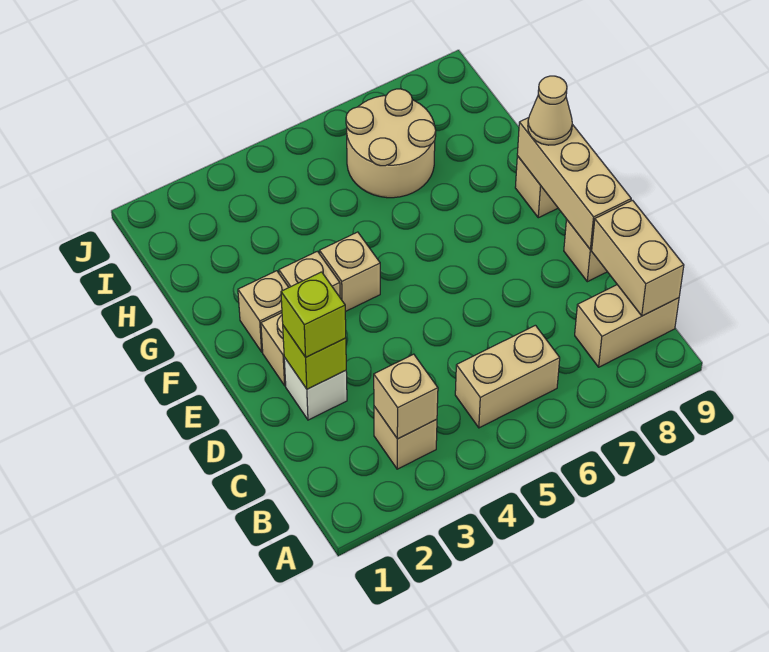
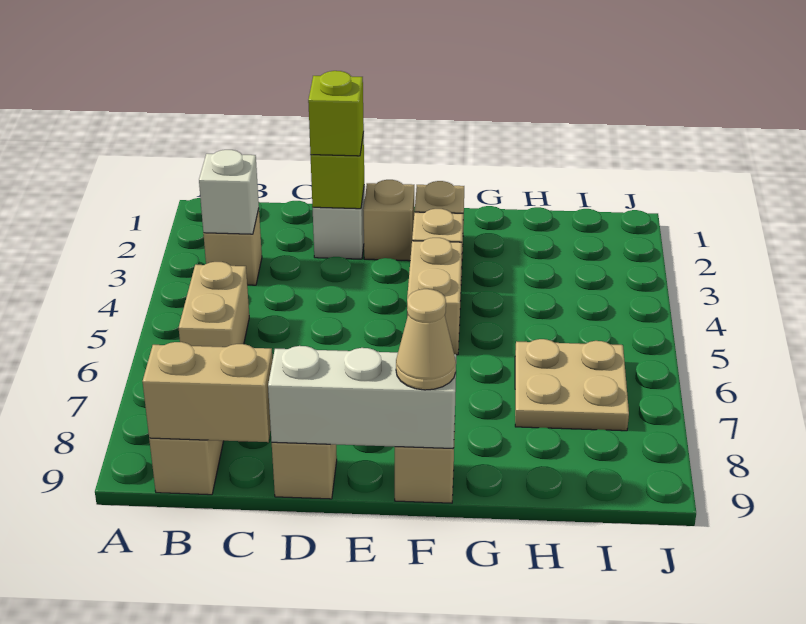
tan brick B3 level 2 -> white brick B3 level 2
tan brick D9:F9 level 2 -> white brick D9:F9 level 2
tan brick F4 level 1 -> tan brick F4:F5 level 1
tan round brick H6:I7 level 1 -> tan plate H6:I7 level 1

